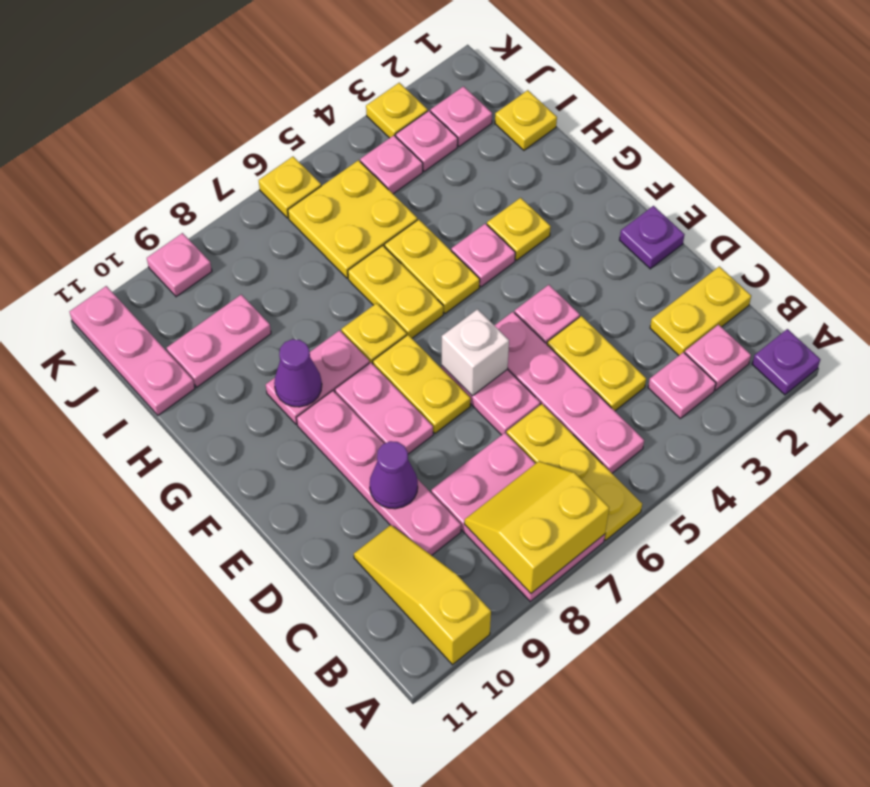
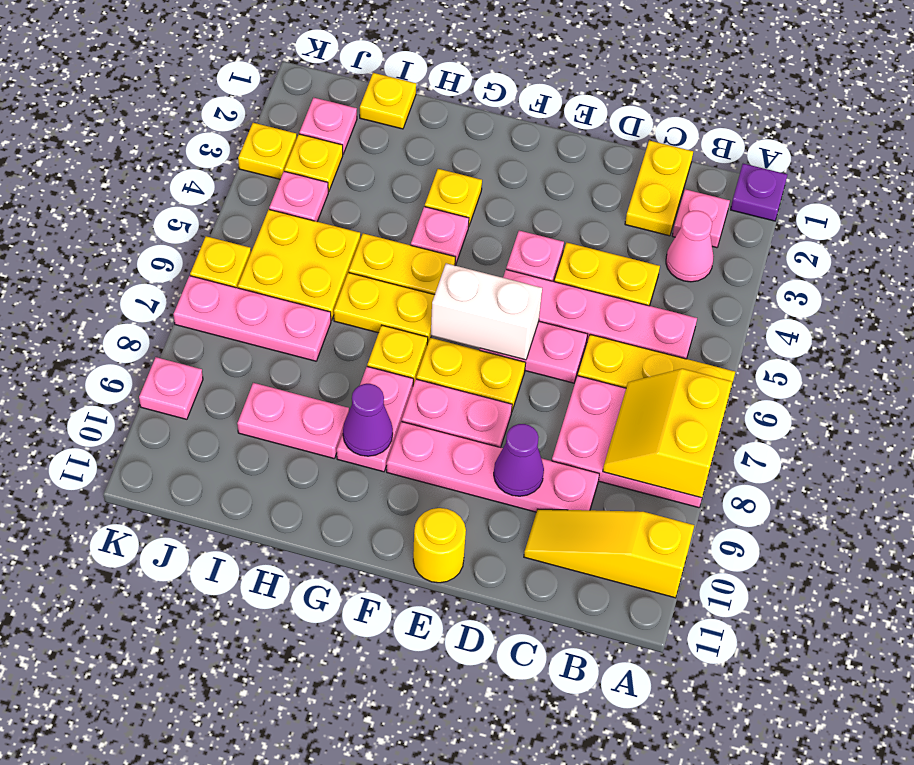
pink plate B3 level 1 -> pink cone B3 level 1
purple plate E1 level 1 -> none
white brick E6 level 2 -> white brick E6:F6 level 2
none -> yellow round brick E11 level 1
pink plate I9:I10 level 1 -> pink plate H9:I9 level 1
pink plate I11:K11 level 1 -> pink plate I7:K7 level 1
pink plate J3 level 1 -> yellow plate J3 level 1

